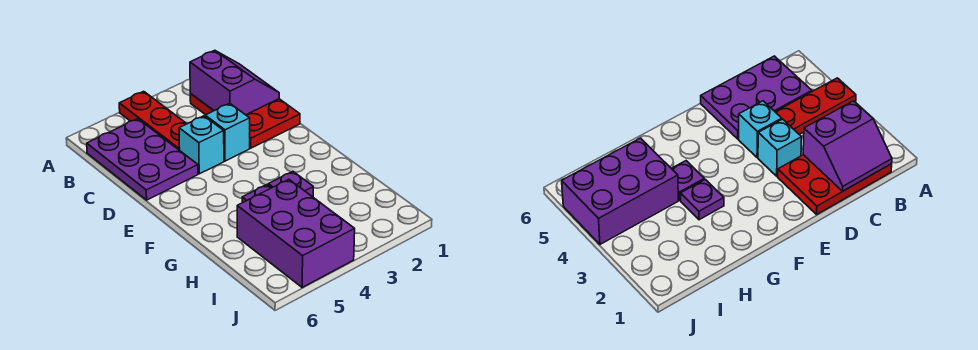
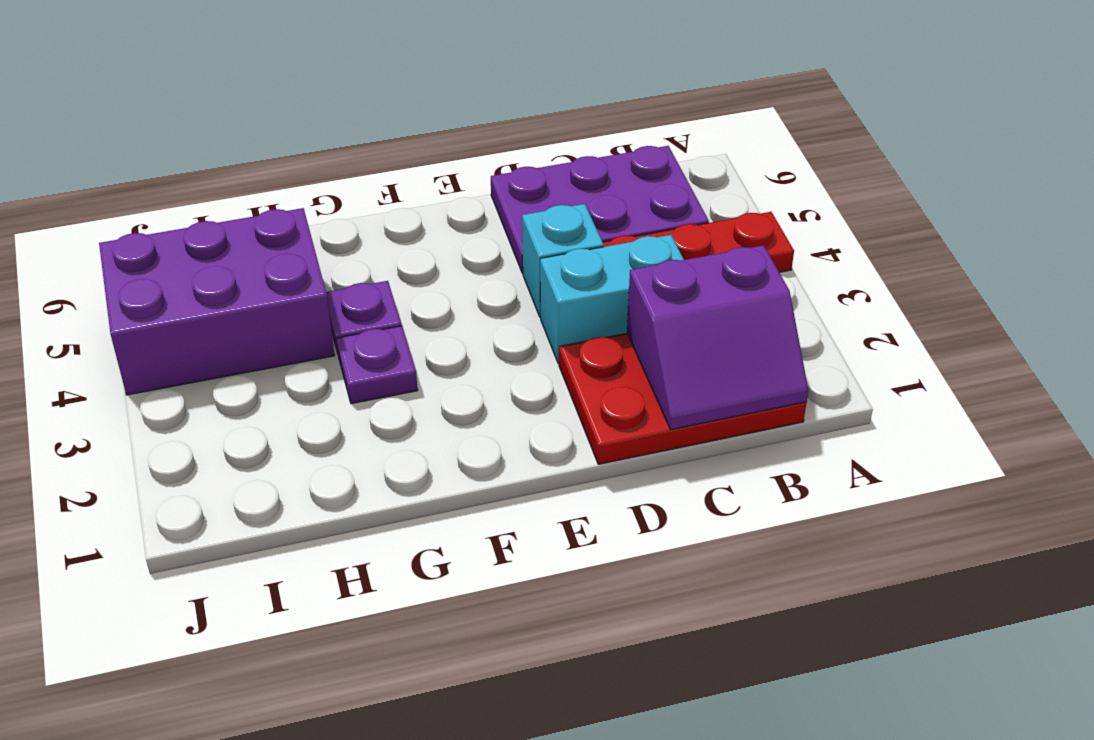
cyan brick D3 level 1 -> cyan brick C3:D3 level 1

